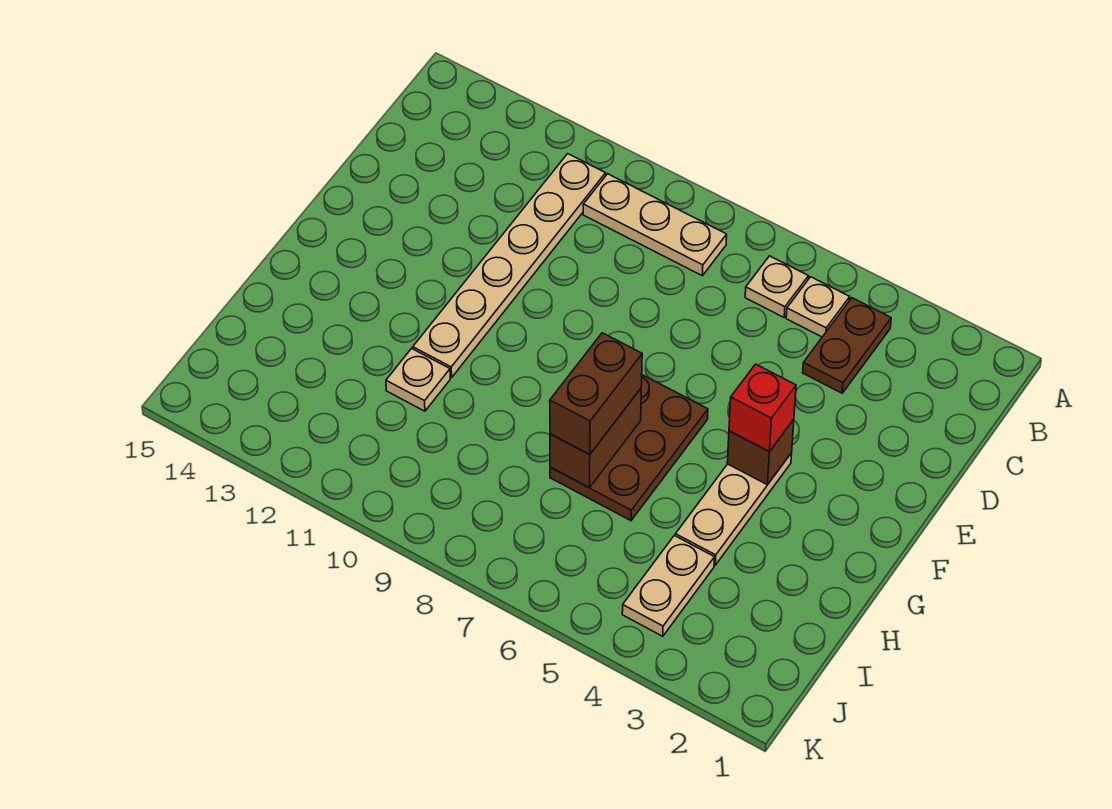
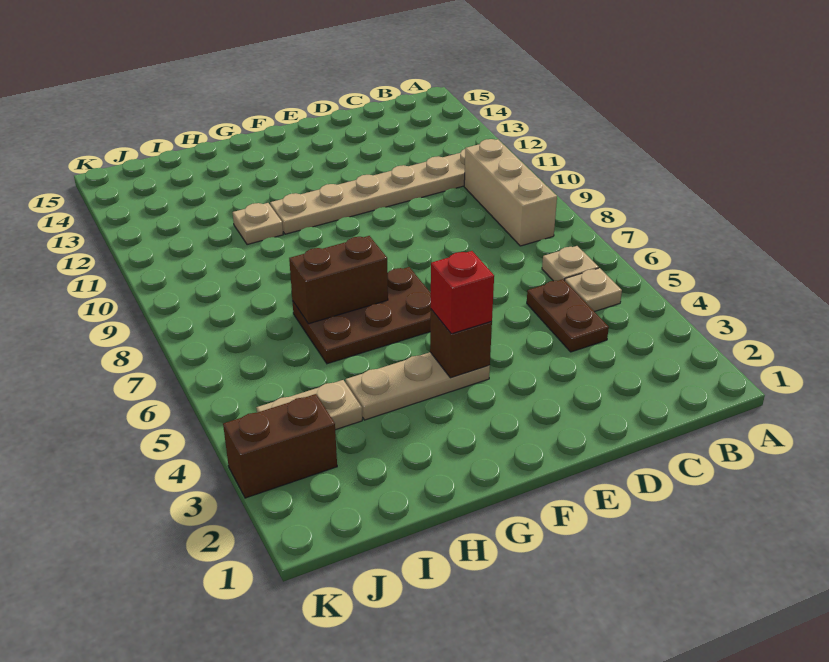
brown plate B4:C4 level 1 -> brown plate C4:C5 level 1
tan plate B8:B10 level 1 -> tan brick B8:B10 level 1
brown brick G7:H7 level 3 -> brown brick J3:K3 level 1

